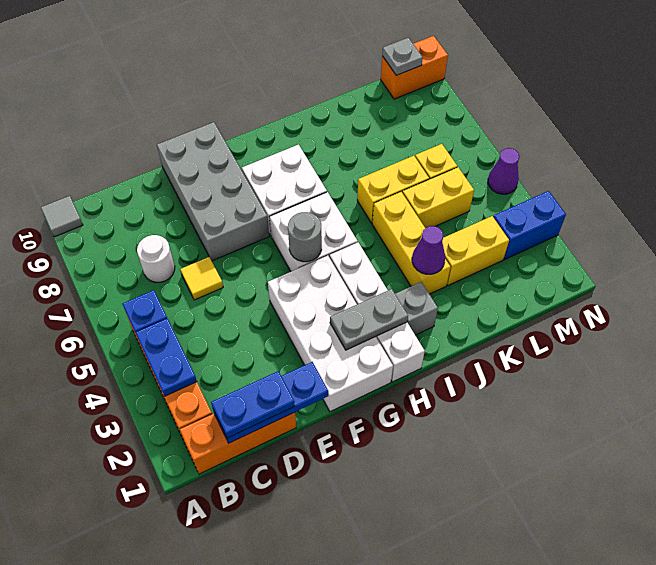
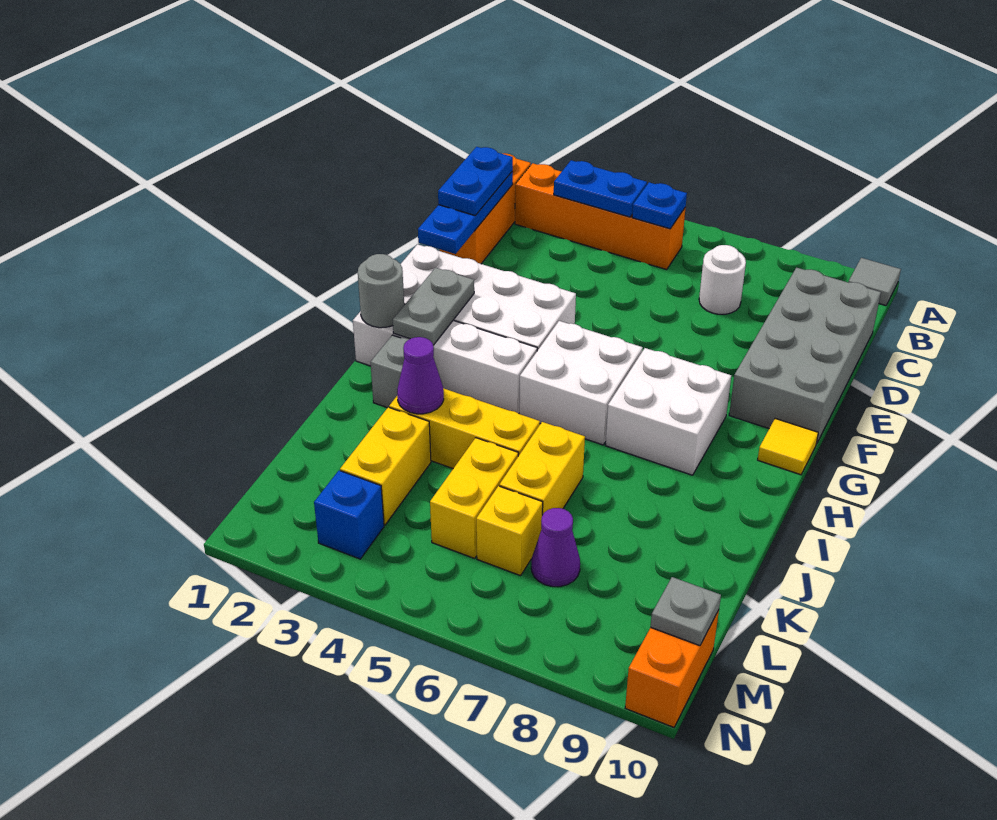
yellow tile D6 level 1 -> yellow tile G10 level 1
grey brick E7:F10 level 1 -> grey brick C9:F10 level 1
grey round brick G5 level 2 -> grey round brick H1 level 2
blue brick M3:N3 level 1 -> blue brick M3 level 1
purple cone N5 level 1 -> purple cone L7 level 1

